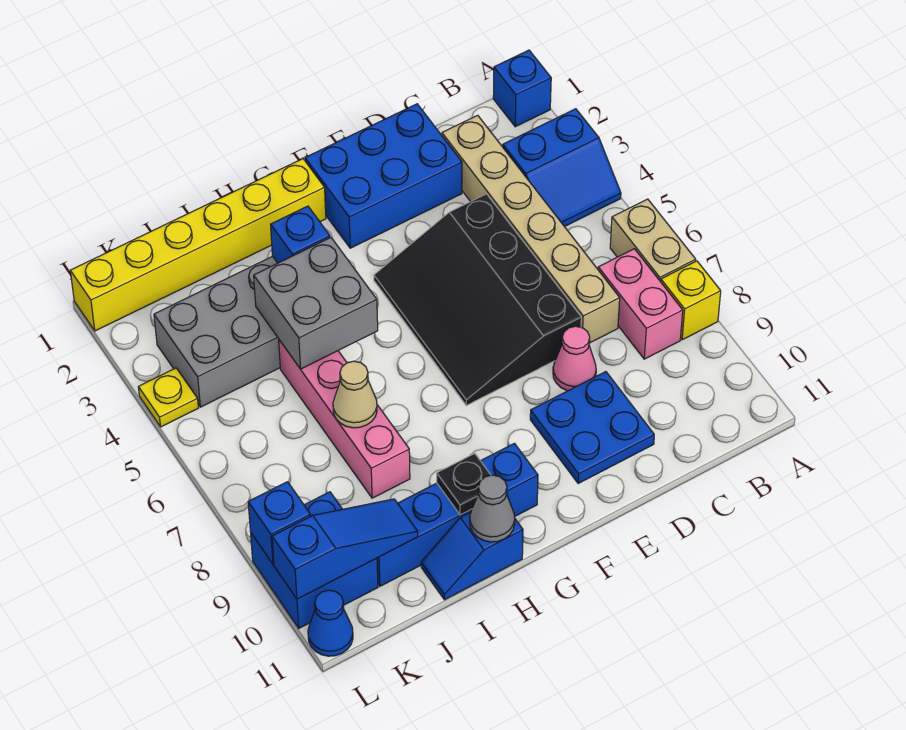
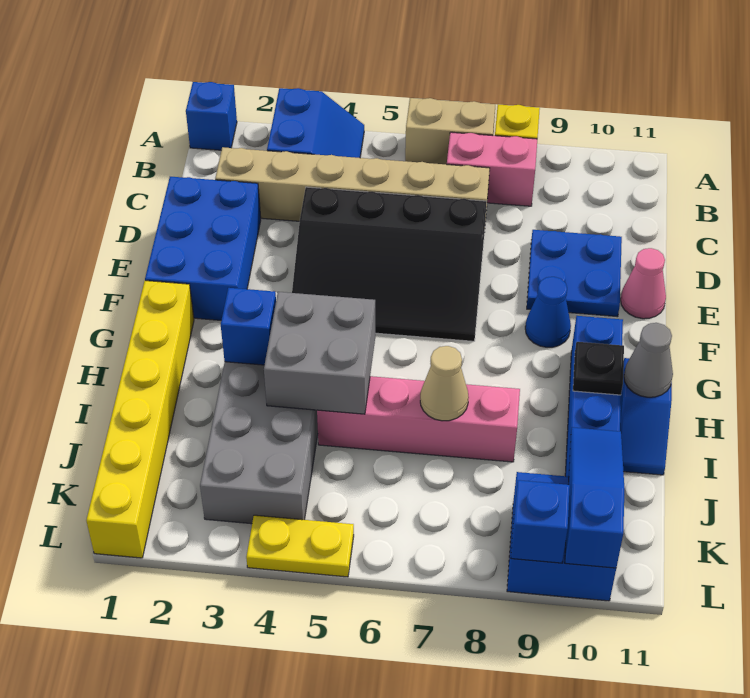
pink cone D8 level 1 -> pink cone E11 level 1
yellow plate L4 level 1 -> yellow plate L4:L5 level 1
blue cone L11 level 1 -> blue cone F9 level 1

